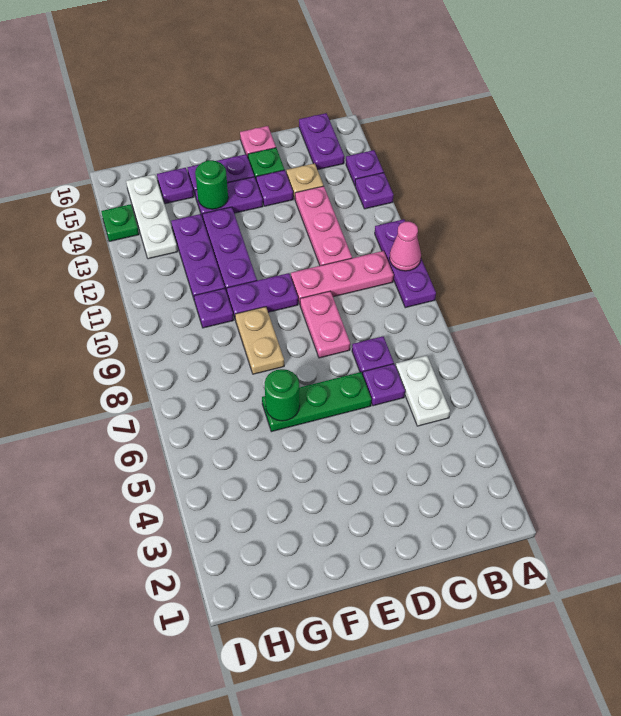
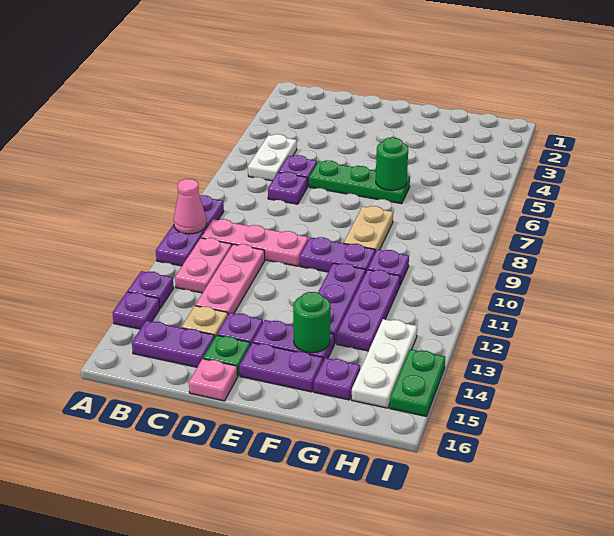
purple plate B15:B16 level 1 -> purple plate B15:C15 level 1
pink plate D8:D9 level 1 -> pink plate B11:B12 level 1
green plate I14 level 1 -> green plate I14:I15 level 1

